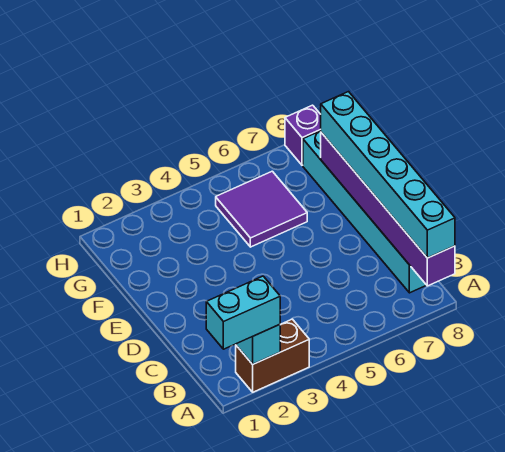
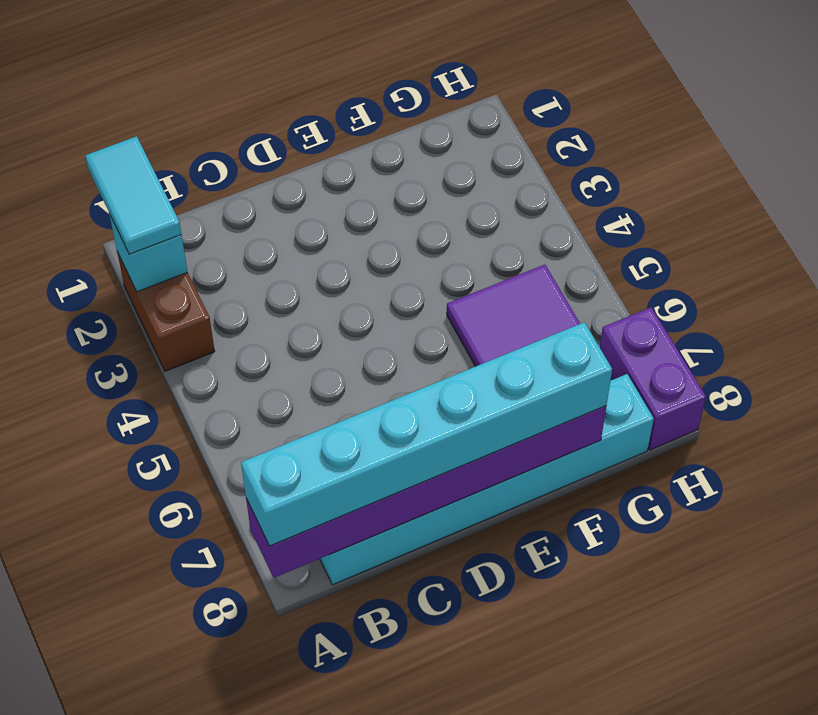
cyan brick A1:A2 level 3 -> cyan tile A1:A2 level 3
purple brick H8 level 1 -> purple brick H7:H8 level 1

